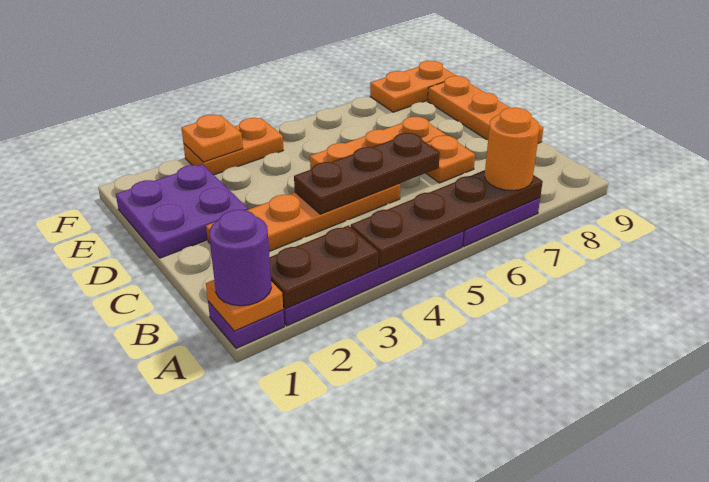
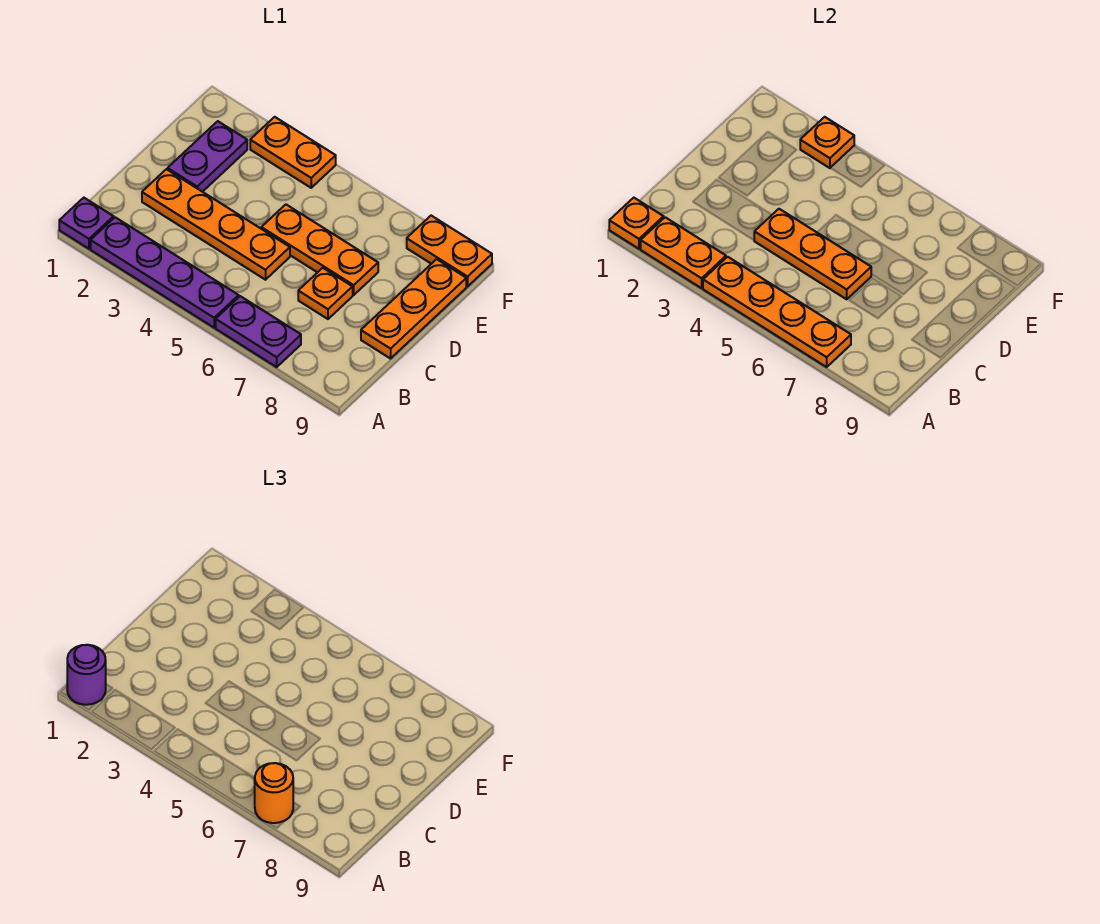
brown plate A2:A3 level 2 -> orange plate A2:A3 level 2
brown plate A4:A7 level 2 -> orange plate A4:A7 level 2
brown plate C4:C6 level 2 -> orange plate C4:C6 level 2
purple plate D1:E2 level 1 -> purple plate D2:E2 level 1

